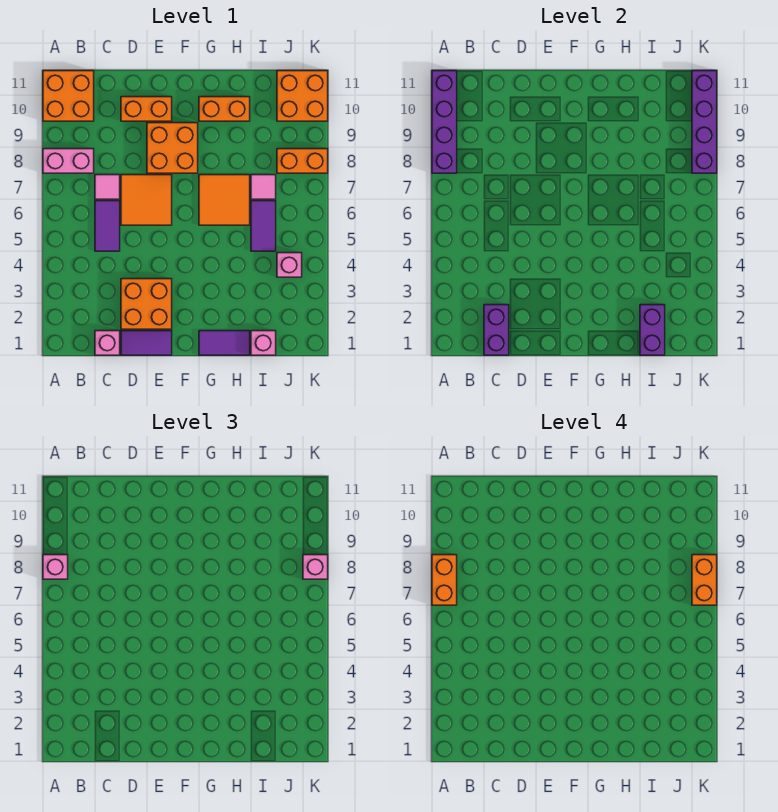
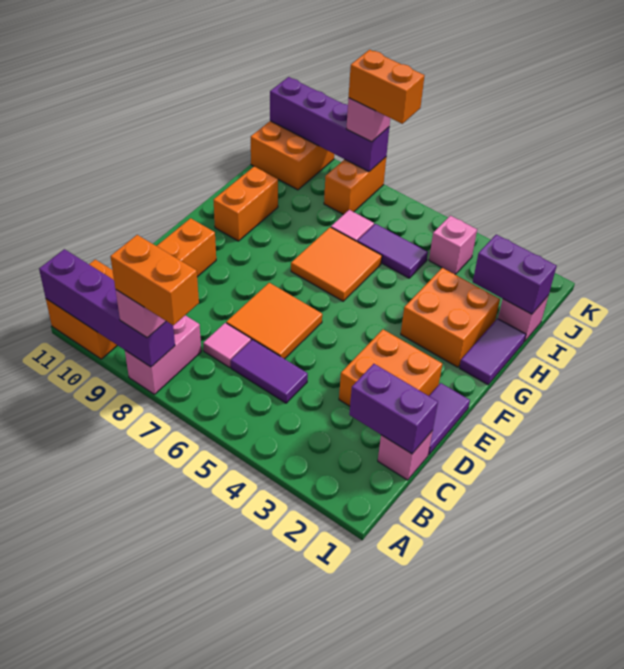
orange brick E8:F9 level 1 -> orange brick G2:H3 level 1

